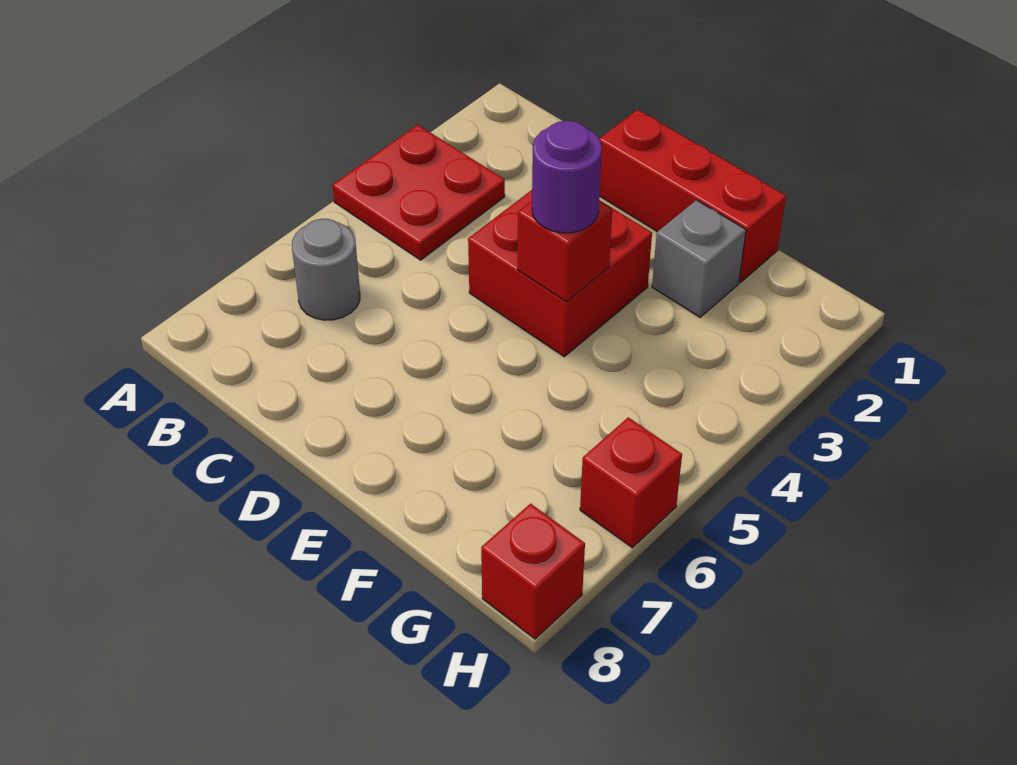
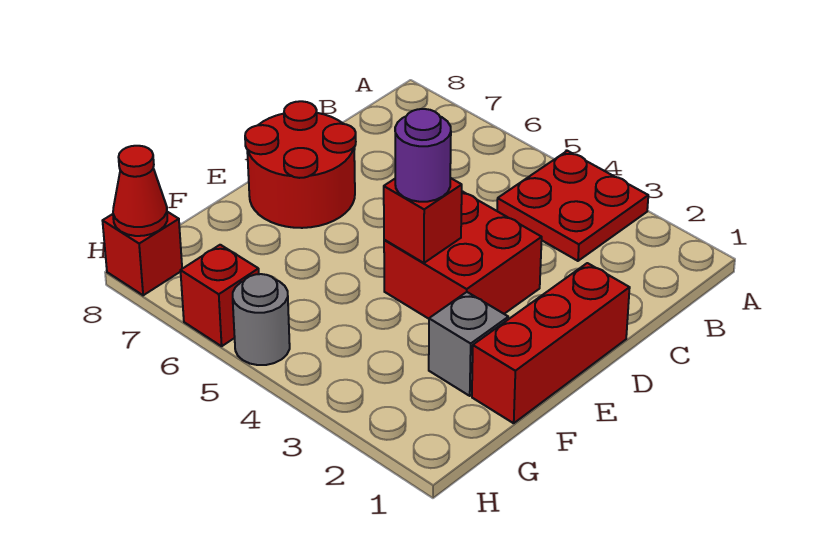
grey round brick B6 level 1 -> grey round brick H5 level 1
none -> red round brick D7:E8 level 1
none -> red cone H8 level 2

